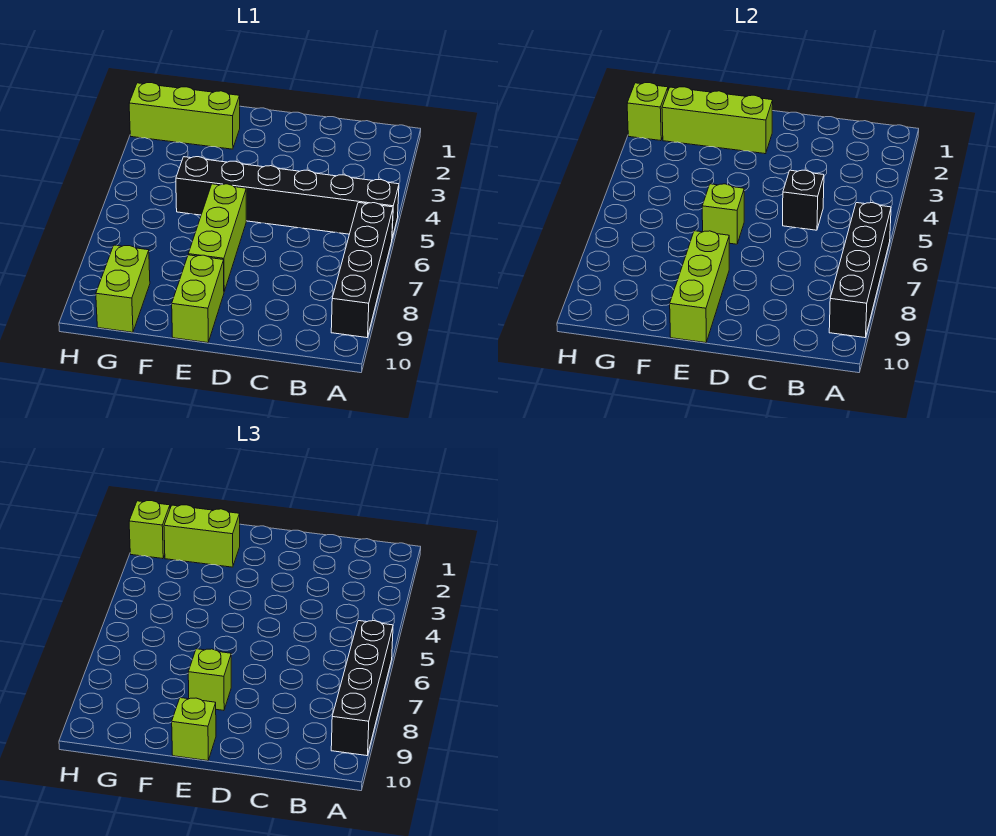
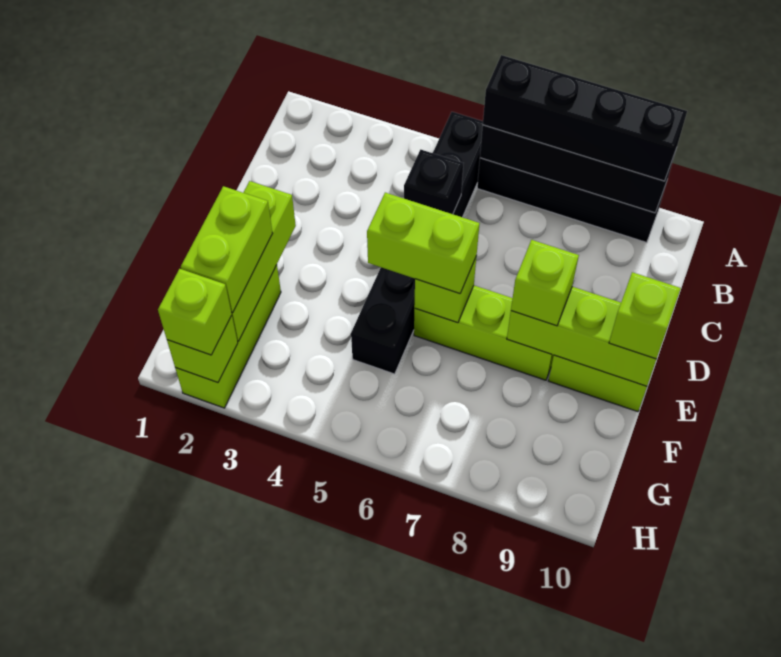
lime brick G9:G10 level 1 -> lime brick E5:E6 level 3

